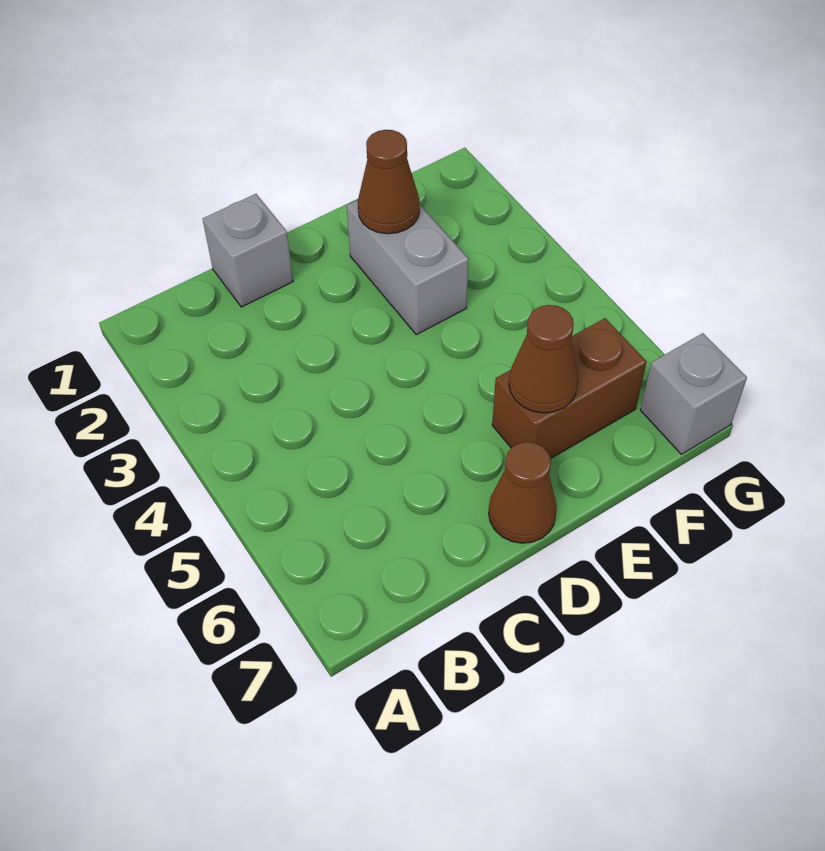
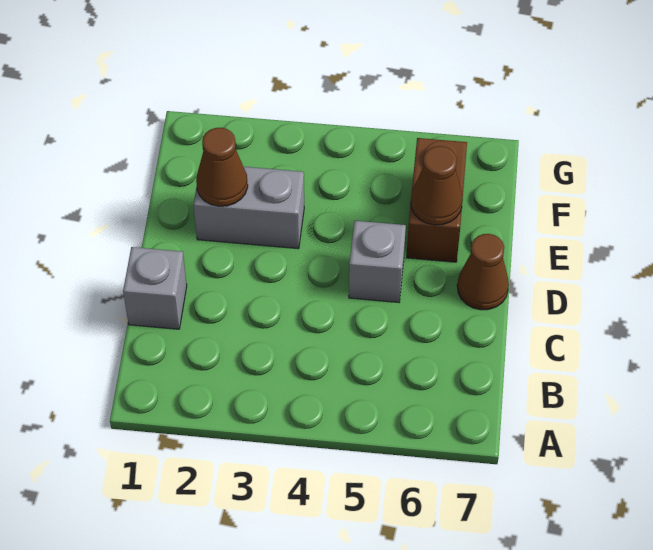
grey brick G7 level 1 -> grey brick D5 level 1

